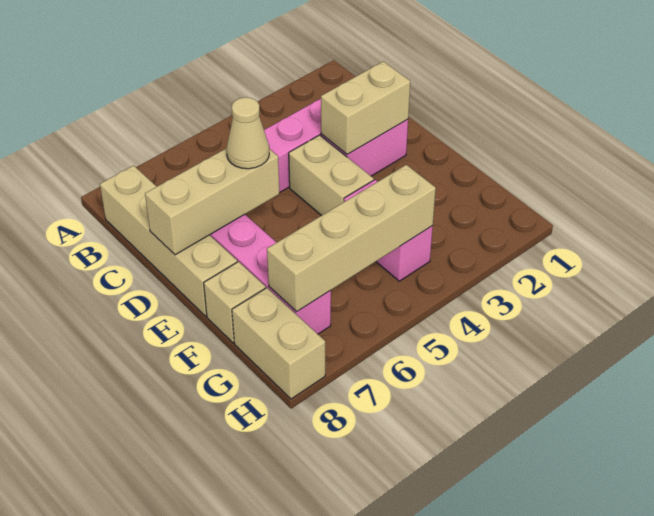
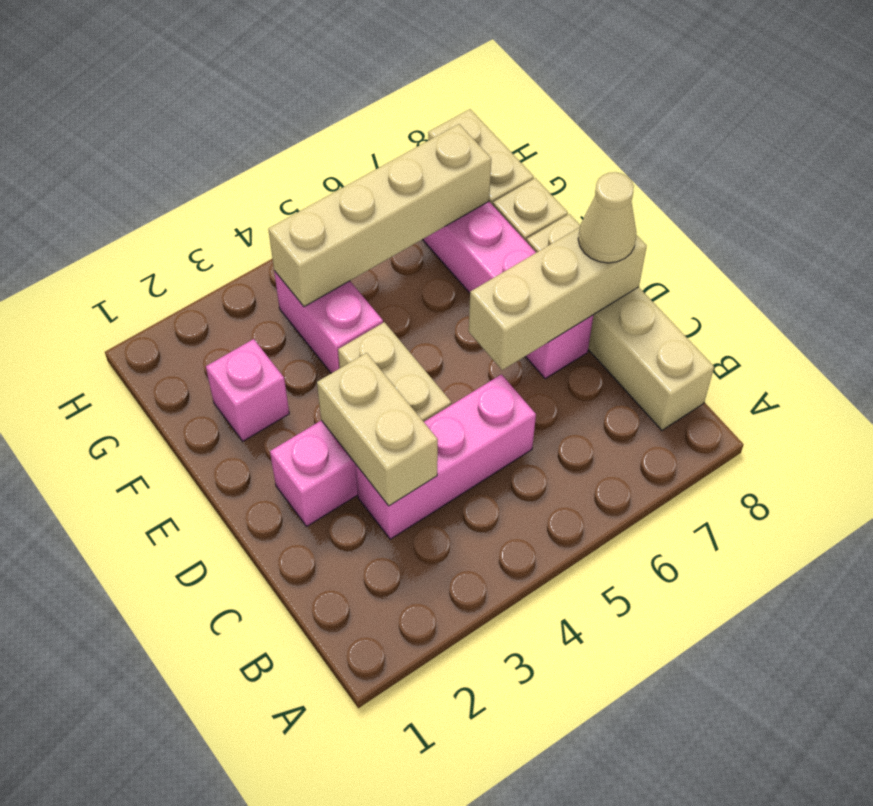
tan brick D2:D3 level 2 -> tan brick C3:D3 level 2
tan cone D6 level 3 -> tan cone D8 level 3
none -> pink brick F2 level 1

